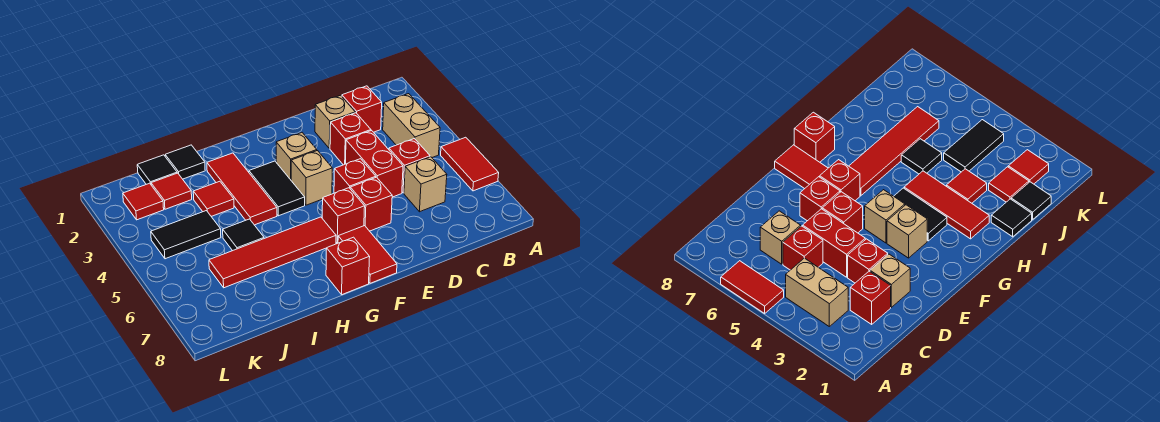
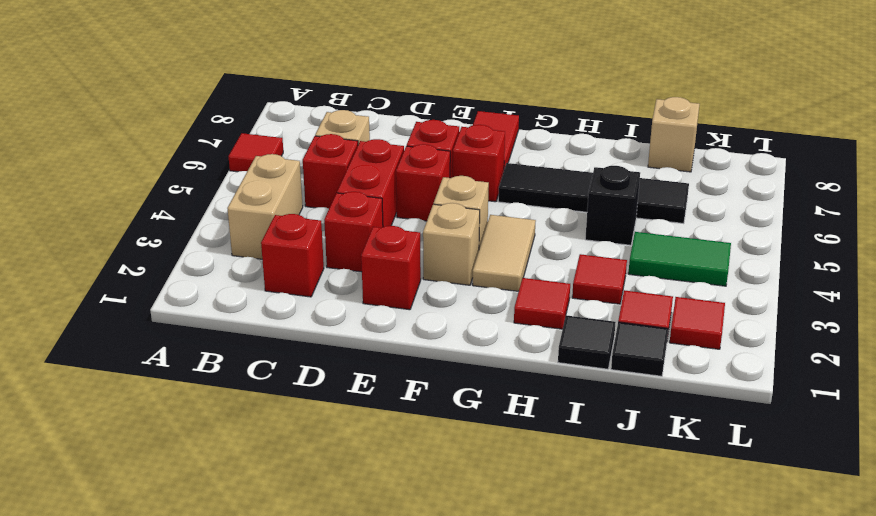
red tile A5:A6 level 1 -> red tile A6 level 1
tan brick D2 level 1 -> tan brick J8 level 1
black tile G3:G4 level 1 -> tan tile G3:G4 level 1
red tile G6:J6 level 1 -> black tile G6:J6 level 1
red brick G8 level 1 -> red brick E2 level 1
red tile H2:H4 level 1 -> red tile H2 level 1
black tile I5 level 1 -> black brick I5 level 1
black tile J4:K4 level 1 -> green tile J4:K4 level 1

